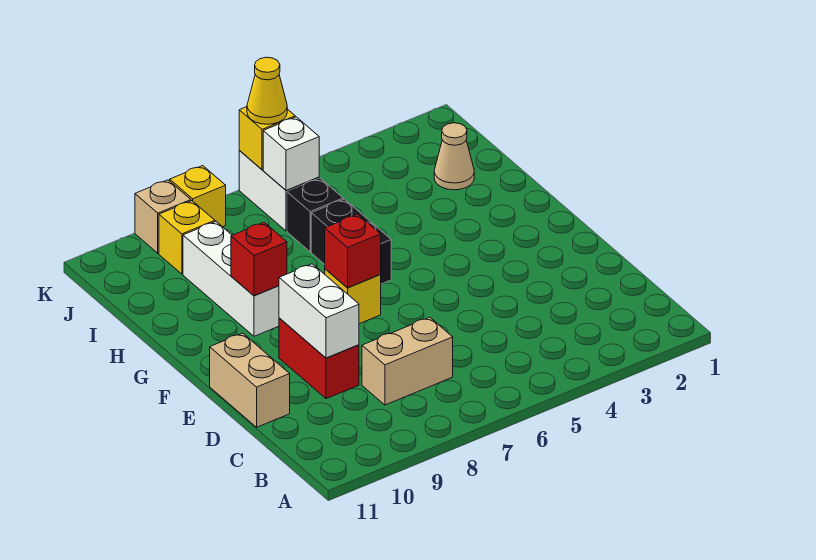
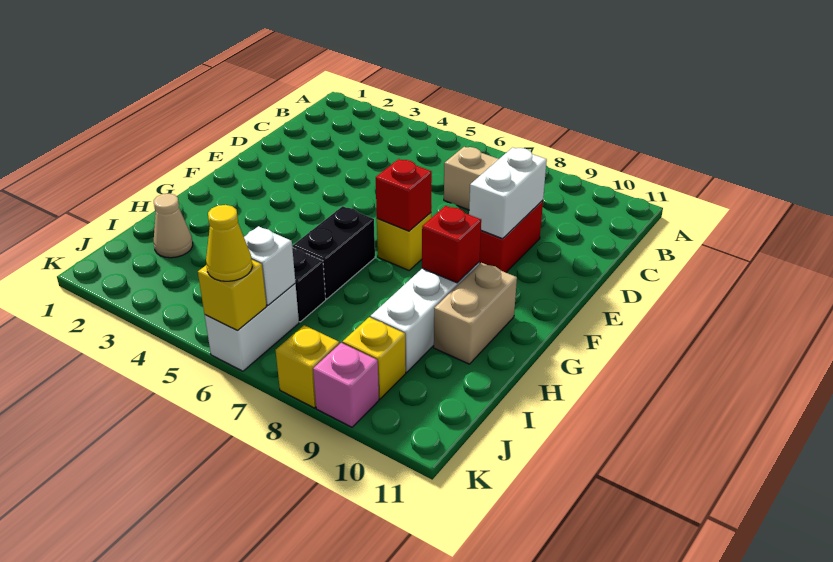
tan brick D11:E11 level 1 -> tan brick G10:H10 level 1
tan brick K9 level 1 -> pink brick K9 level 1

